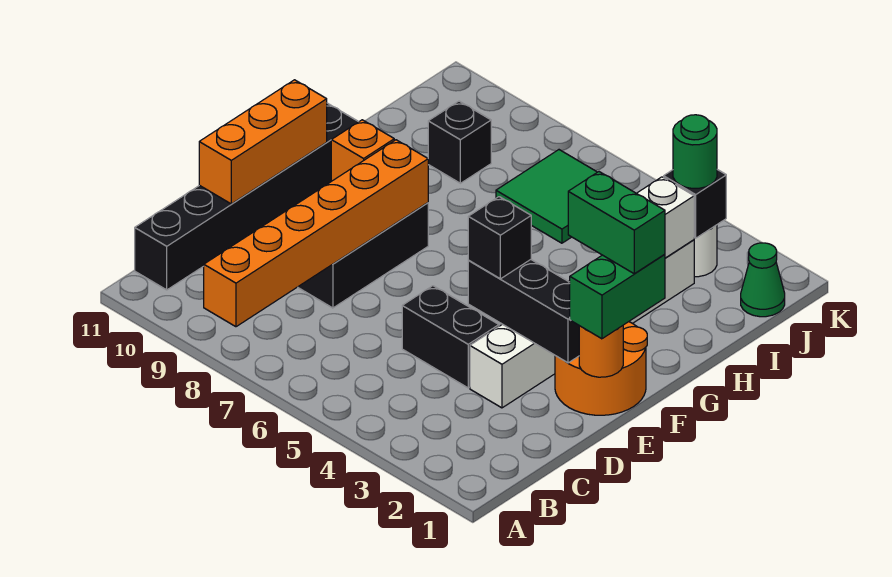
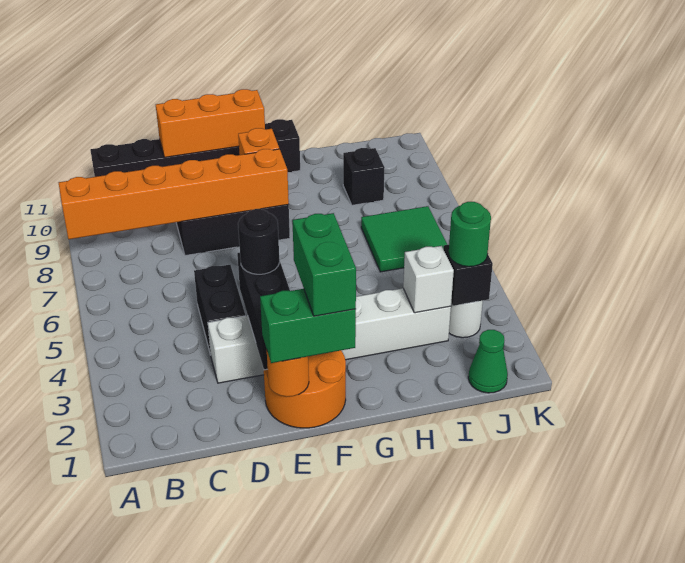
black brick E4 level 3 -> black round brick E4 level 3

